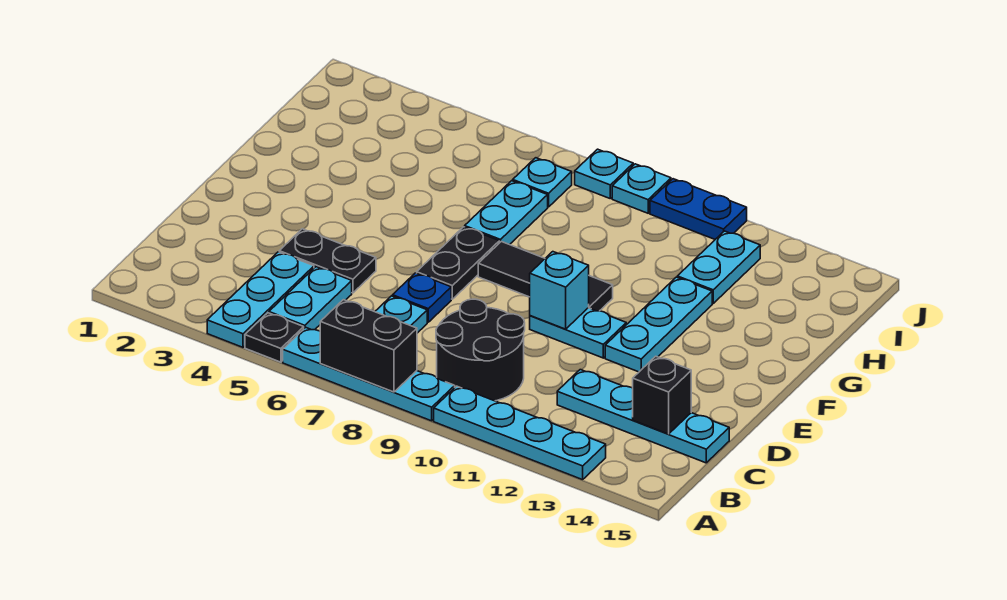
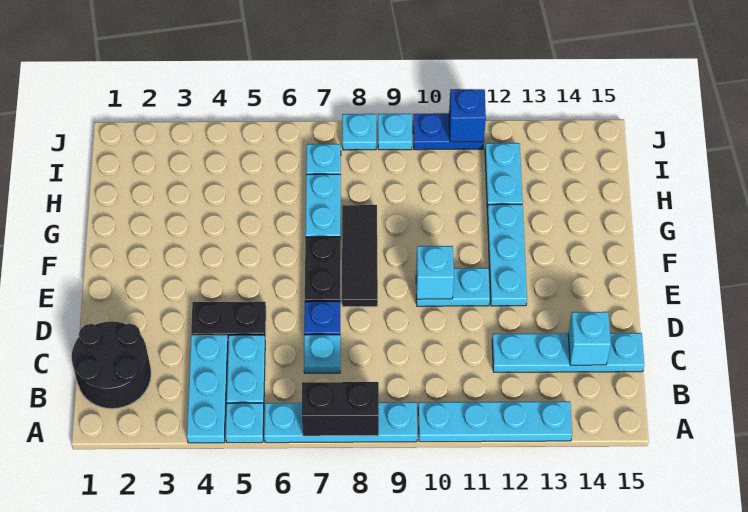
black plate A5 level 1 -> cyan plate A5 level 1
black round brick B9:C10 level 1 -> black round brick B1:C2 level 1
black brick C14 level 2 -> cyan brick C14 level 2
black tile F8:F10 level 1 -> black tile E8:G8 level 1
none -> blue brick J11 level 2

